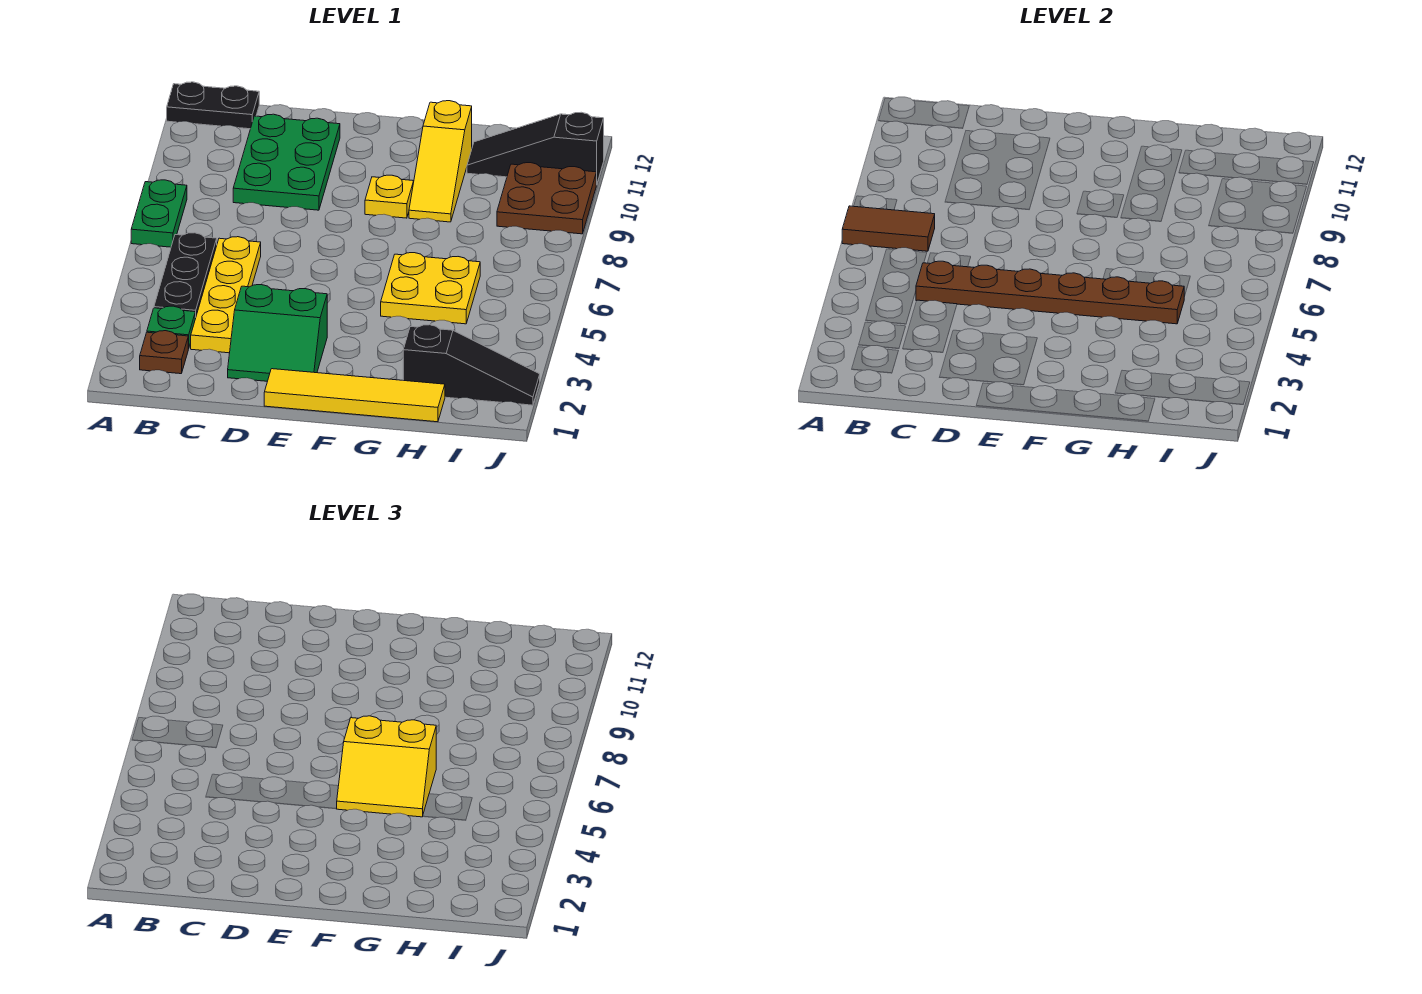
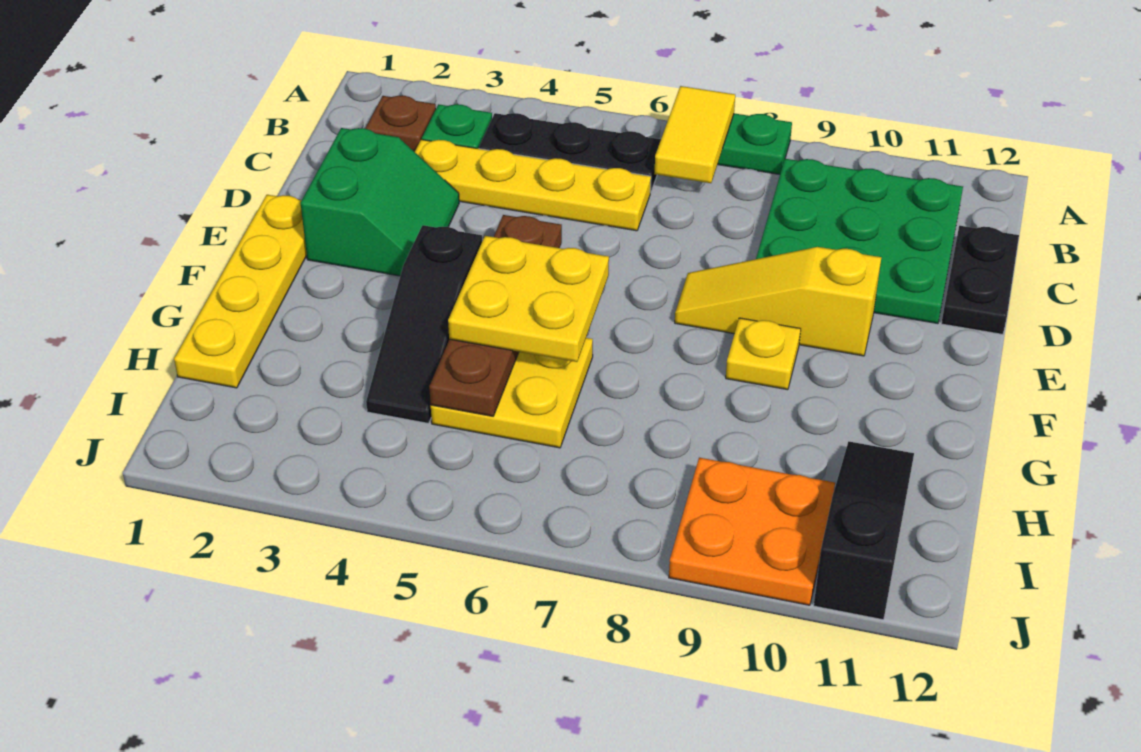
brown tile A7:B7 level 2 -> yellow tile A7:B7 level 2
black plate A12:B12 level 1 -> black plate C12:D12 level 1
brown plate C5:H5 level 2 -> brown plate E5:H5 level 2
green plate C9:D11 level 1 -> green plate B9:D11 level 1
green slope D2:E3 level 1 top 3 -> green slope D2:E3 level 1 top 2
yellow tile E1:H1 level 1 -> yellow plate E1:H1 level 1
yellow slope F5:G6 level 3 top 6 -> yellow plate F5:G6 level 3
yellow slope G9:G11 level 1 top 11 -> yellow slope E8:E10 level 1 top 10
black slope H2:J2 level 1 top H -> black slope F4:H4 level 1 top F
brown plate I9:J10 level 1 -> orange plate I9:J10 level 1

